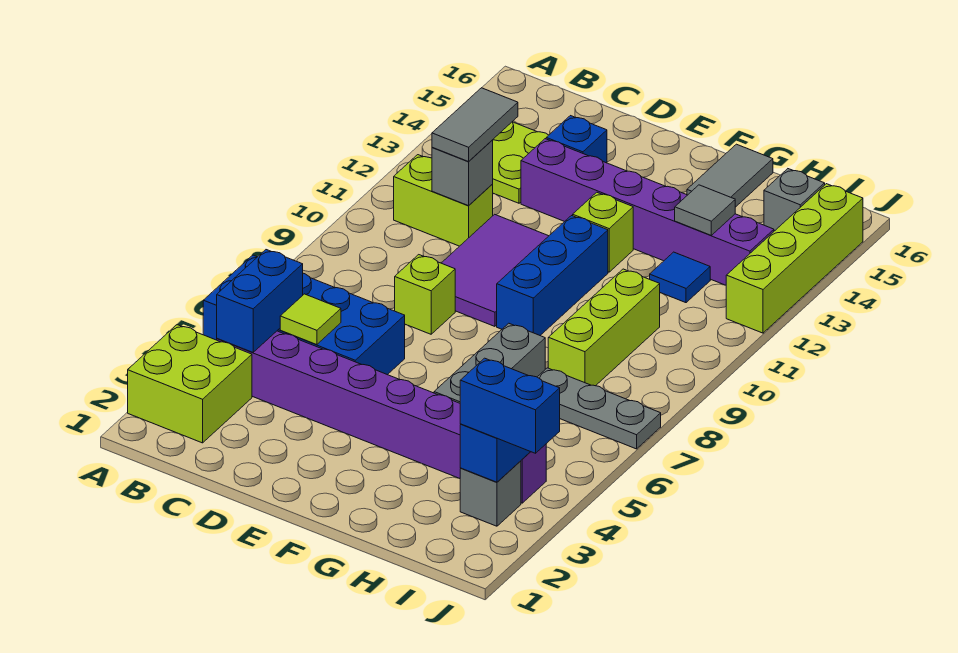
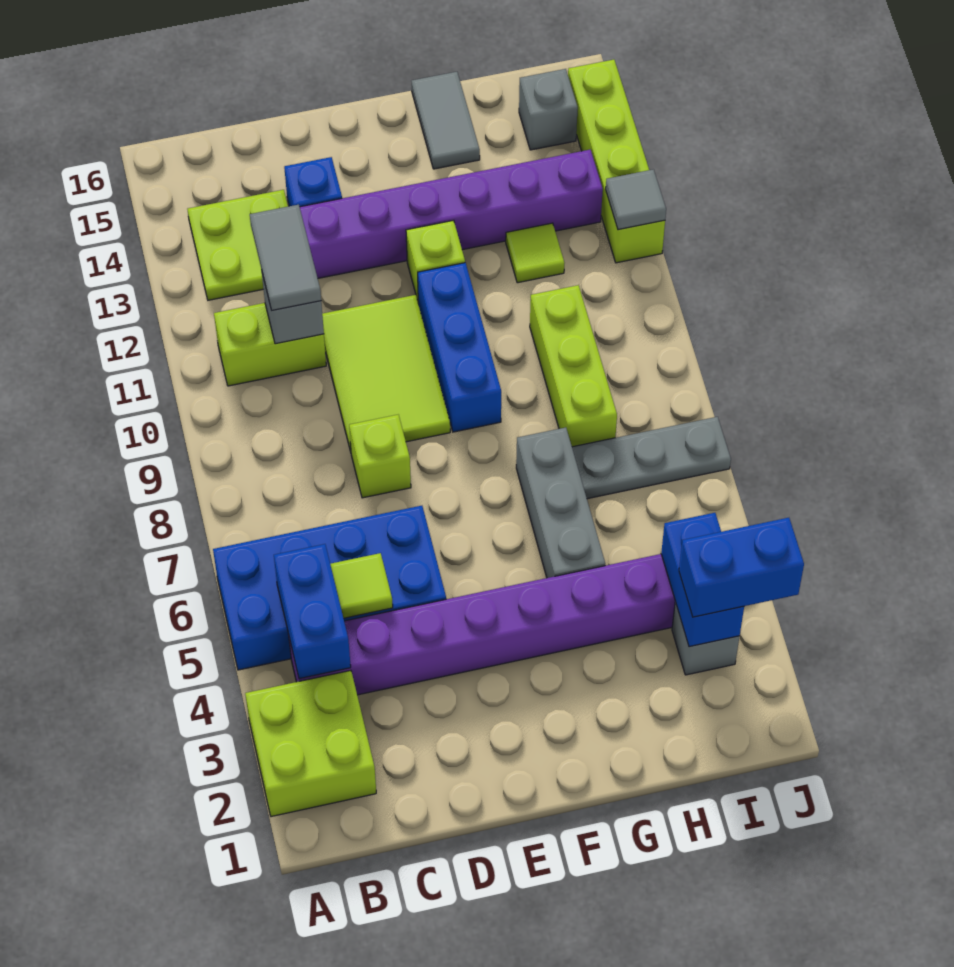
purple tile D9:E11 level 1 -> lime tile D9:E11 level 1
blue tile H12 level 1 -> lime tile H12 level 1
grey tile H13 level 2 -> grey tile J12 level 2

